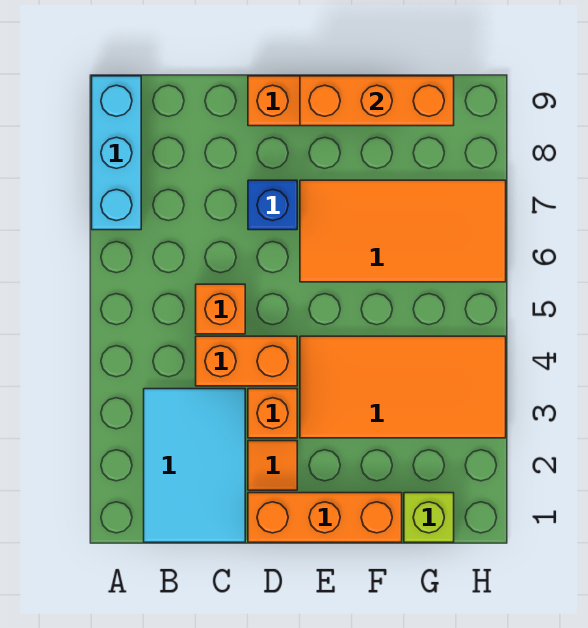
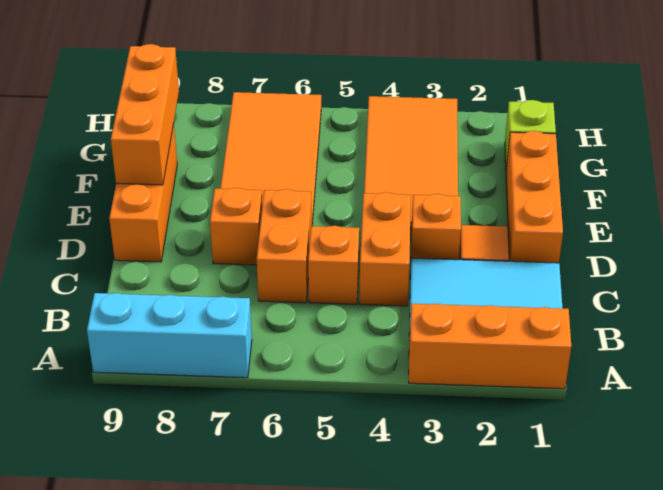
none -> orange brick A1:A3 level 1
none -> orange brick C6:D6 level 1
blue brick D7 level 1 -> orange brick D7 level 1

